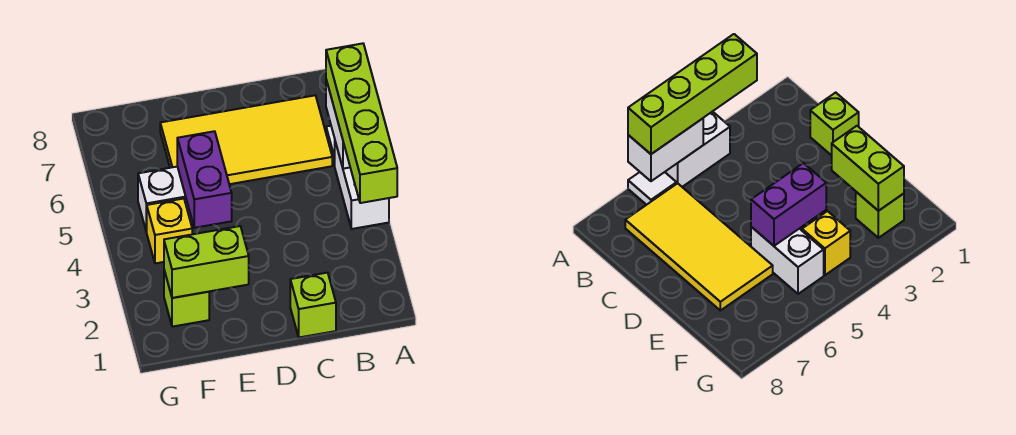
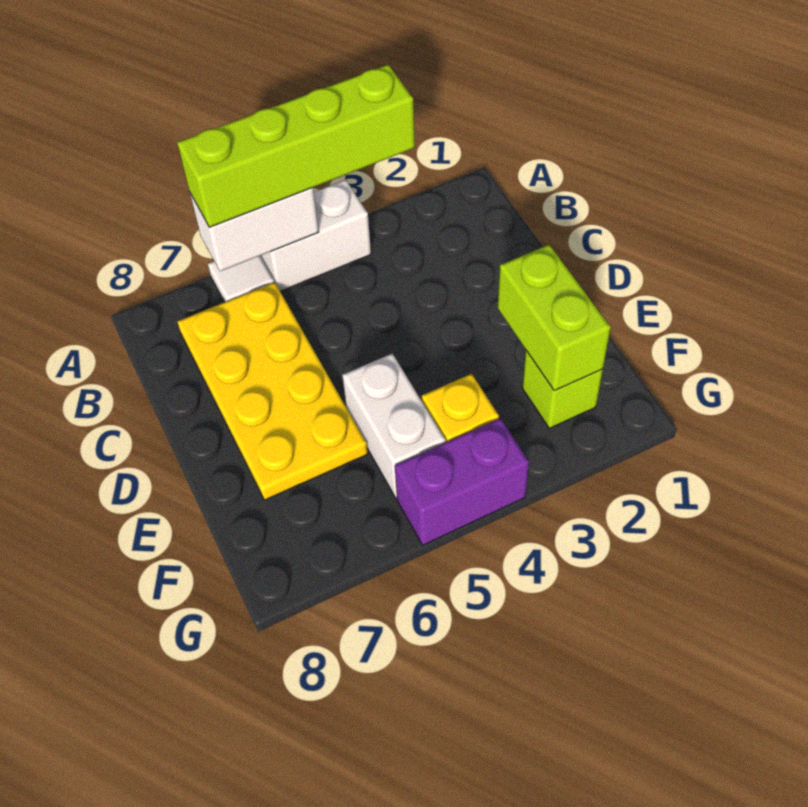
yellow tile B6:E7 level 1 -> yellow plate B6:E7 level 1
lime brick C1 level 1 -> none
purple brick E4:E5 level 2 -> purple brick G4:G5 level 1

